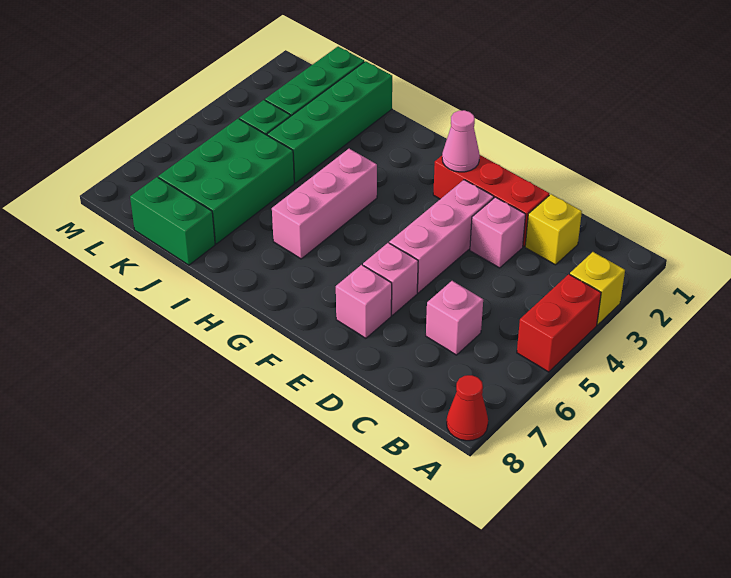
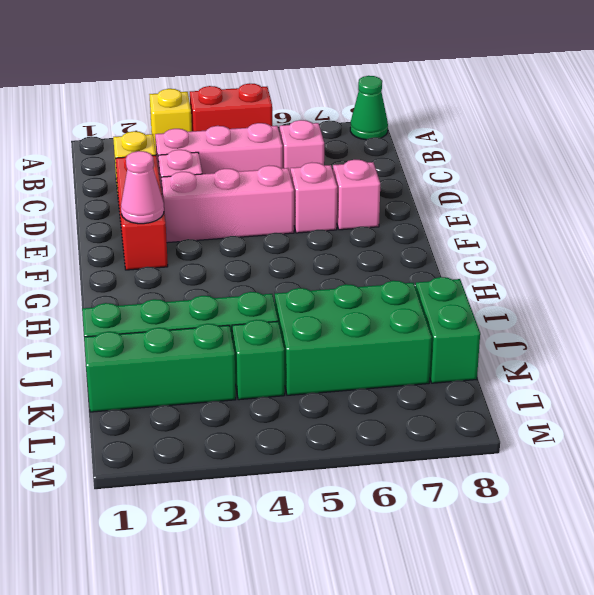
red cone A8 level 1 -> green cone A8 level 1
pink brick H4:H6 level 1 -> pink brick C3:C5 level 1

